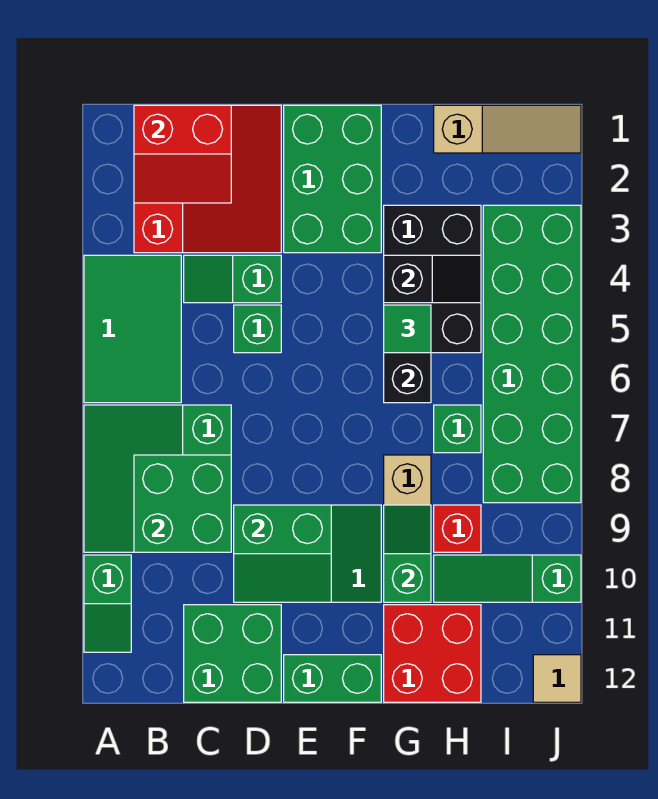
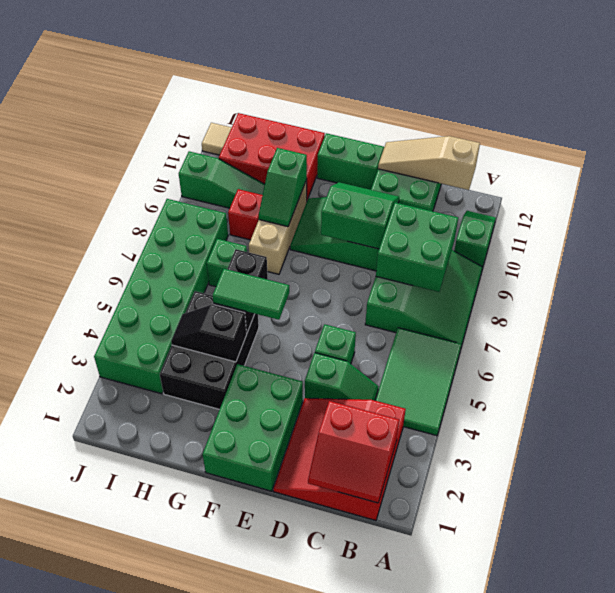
red slope B1:C2 level 2 top 1 -> red slope B1:C2 level 2 top 2
green tile G5 level 3 -> green tile F5:G5 level 3
red brick G11:H12 level 1 -> red brick G11:I12 level 1
tan slope H1:J1 level 1 top H -> tan slope B12:D12 level 2 top B

